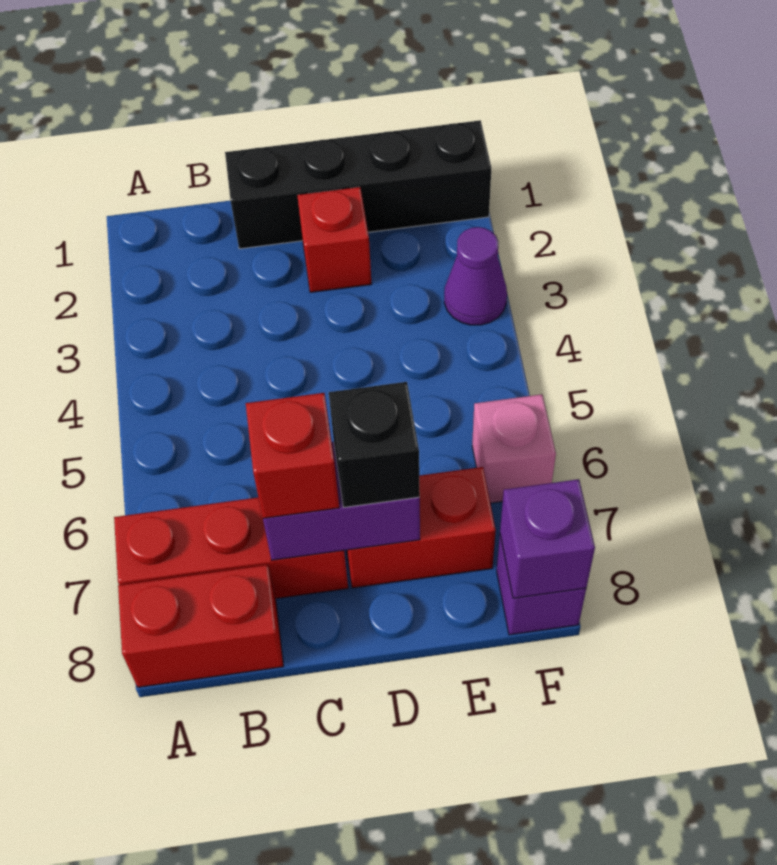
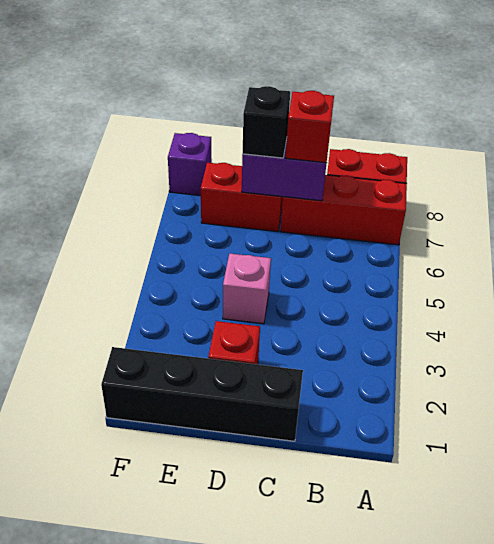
purple cone F3 level 1 -> none
pink brick F6 level 1 -> pink brick D4 level 1
purple brick F8 level 2 -> none

